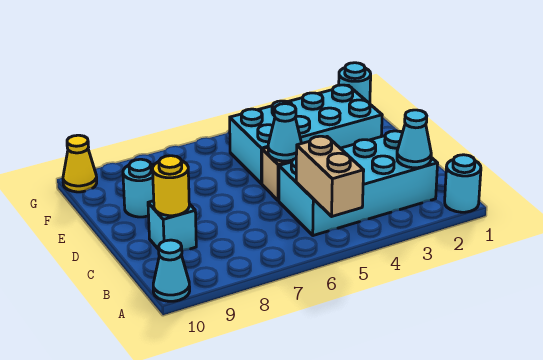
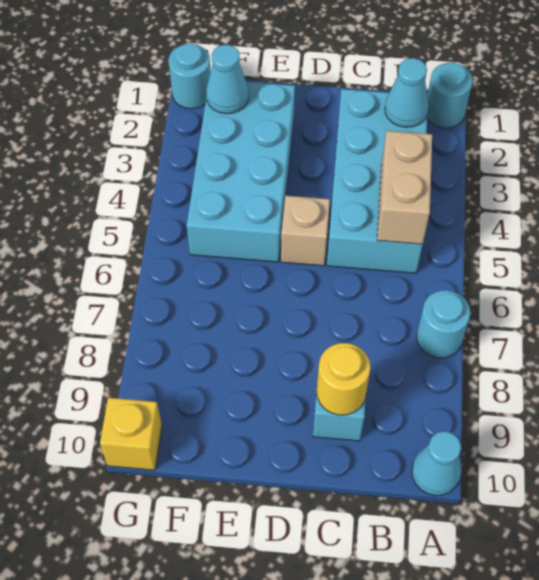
tan brick A5:B5 level 2 -> tan brick B4:B5 level 2
cyan cone D5 level 2 -> cyan cone F2 level 2
cyan round brick E9 level 1 -> cyan round brick A7 level 1
yellow cone G10 level 1 -> yellow brick G10 level 1

